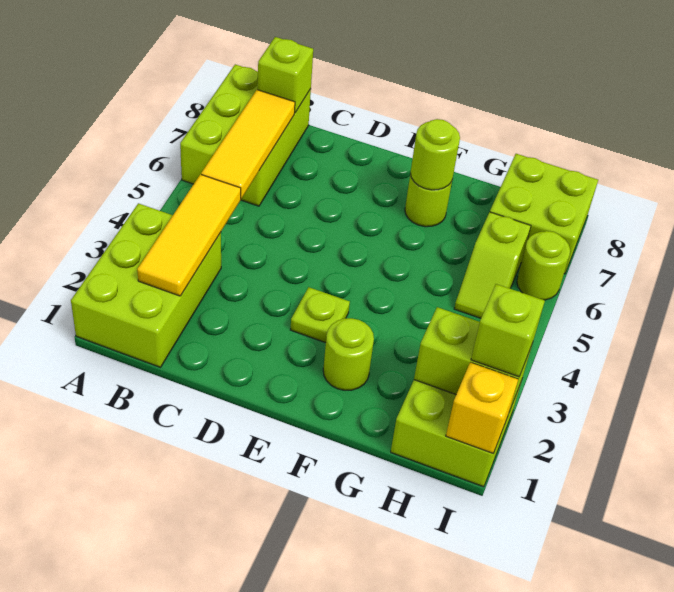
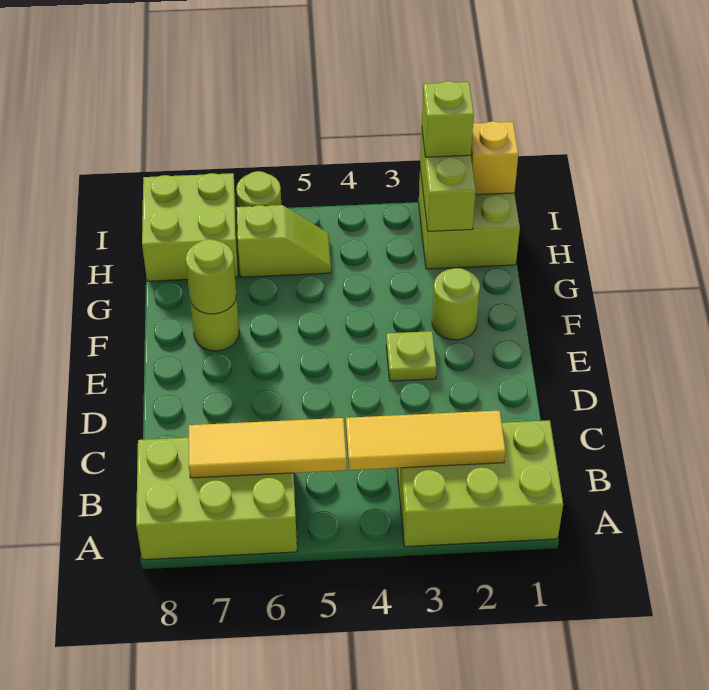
lime brick B8 level 2 -> none

